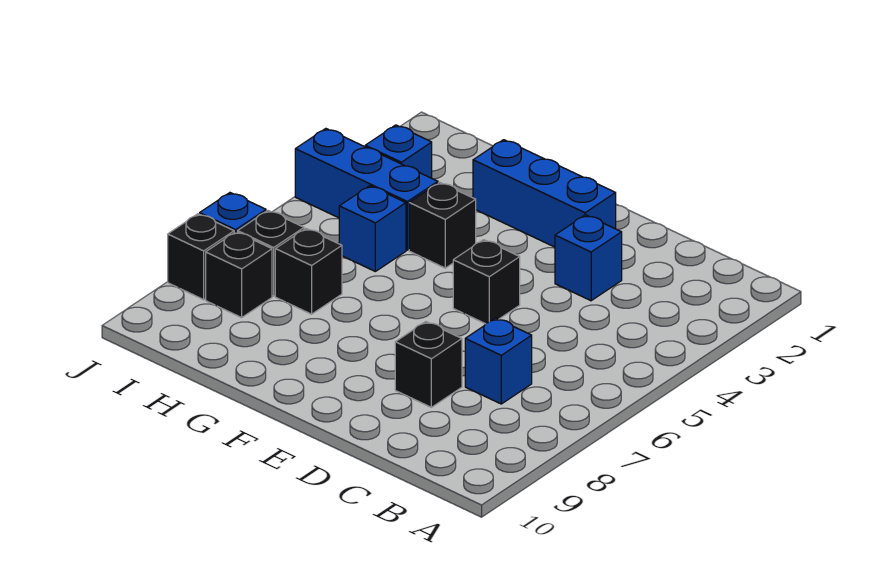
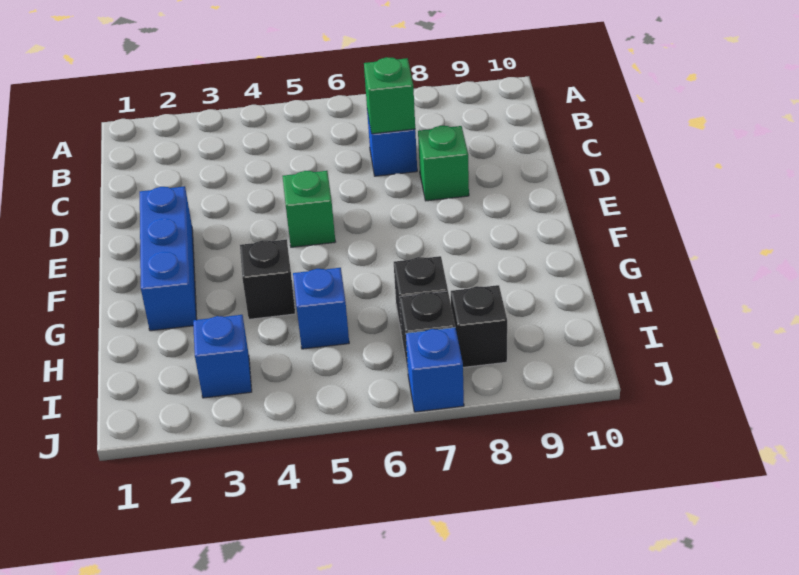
none -> green brick C7 level 2
blue brick D3 level 1 -> none
black brick D8 level 1 -> green brick D8 level 1
black brick E5 level 1 -> green brick E5 level 1
blue brick H4:J4 level 1 -> none
black brick J8 level 1 -> none

